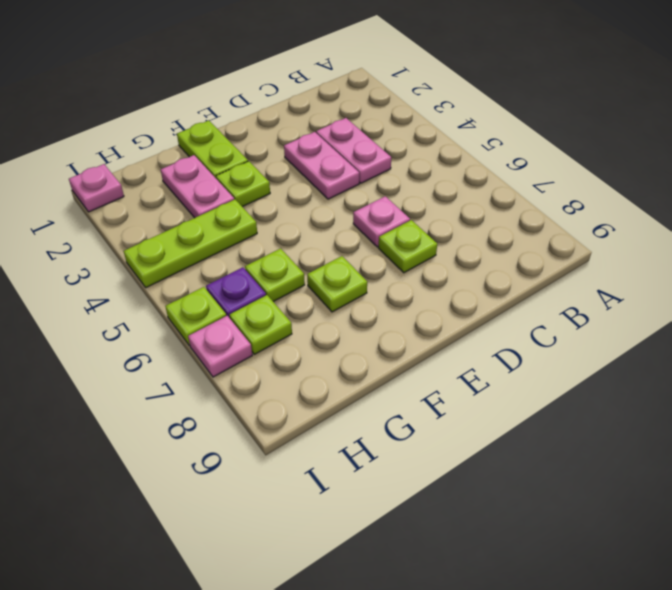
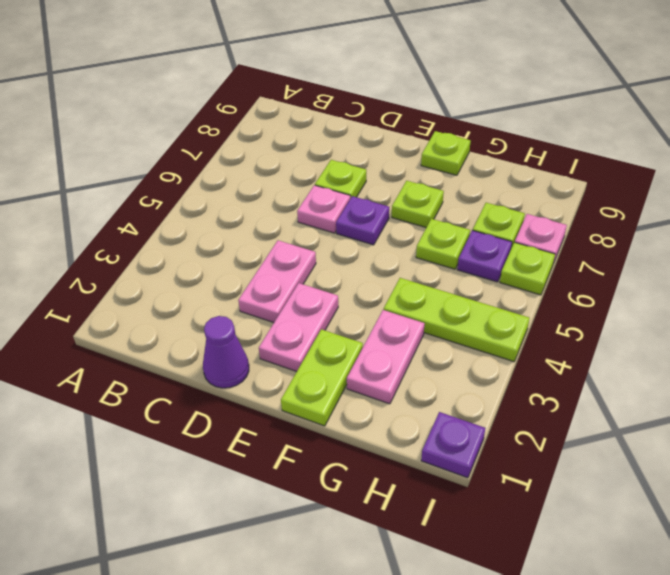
pink plate C3:C4 level 1 -> pink plate E2:E3 level 1
none -> purple cone D1 level 1
none -> purple plate E6 level 1
lime plate F3 level 1 -> lime plate F9 level 1
pink plate I1 level 1 -> purple plate I1 level 1

